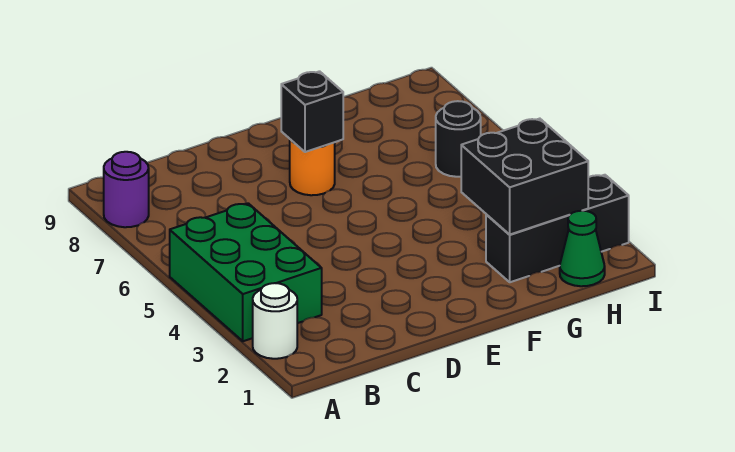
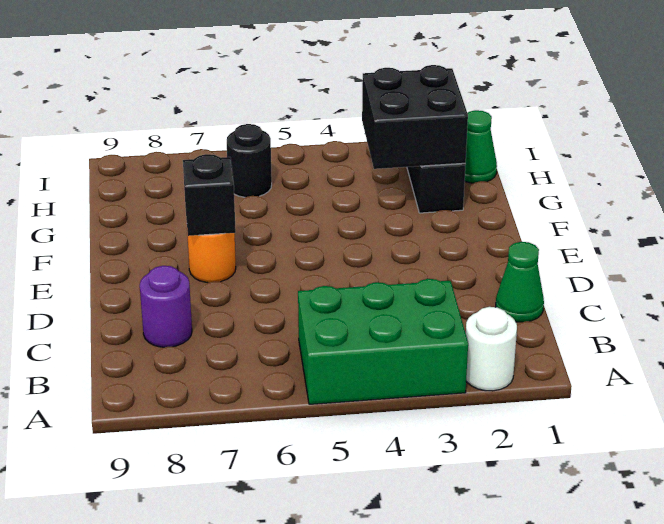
purple round brick A8 level 1 -> purple round brick C8 level 1
none -> green cone C1 level 1

